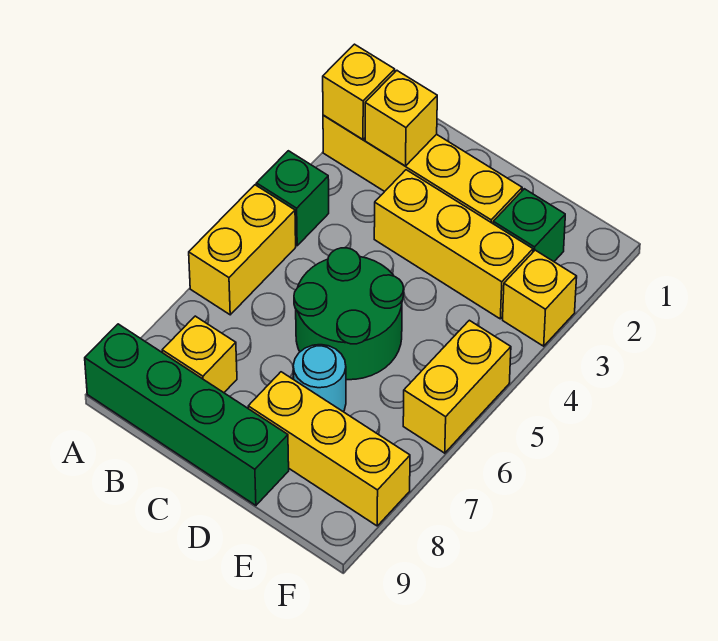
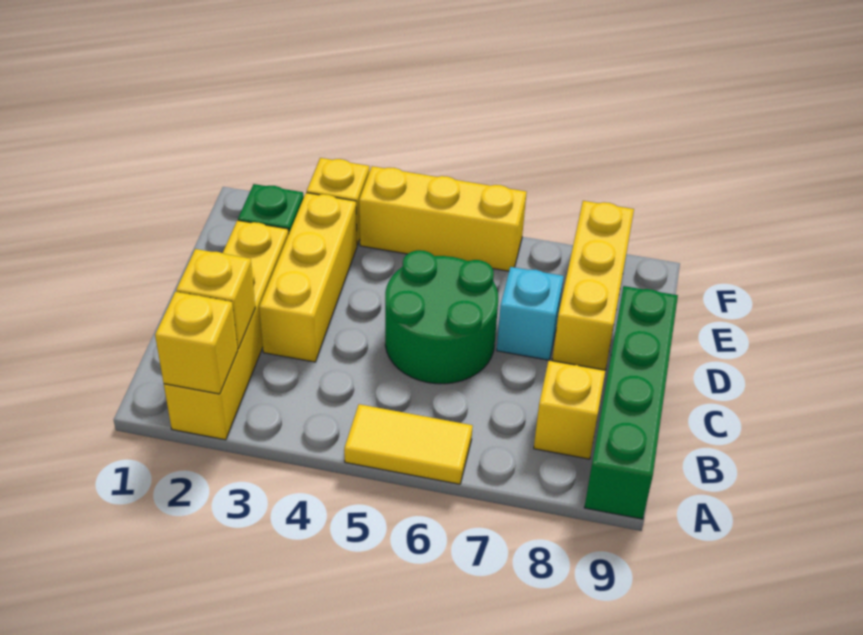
green brick A4 level 1 -> none
yellow brick A5:A6 level 1 -> yellow tile A5:A6 level 1
cyan round brick D7 level 1 -> cyan brick D7 level 1
yellow brick F5:F6 level 1 -> yellow brick F4:F6 level 1

